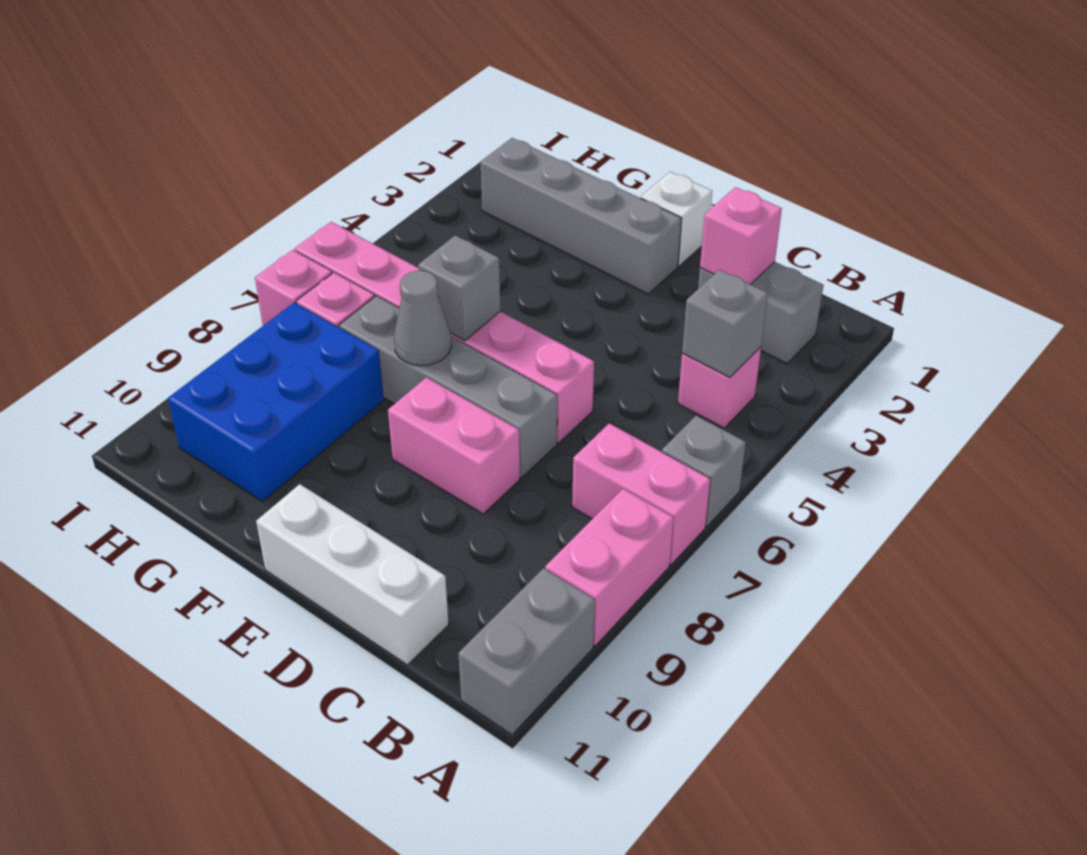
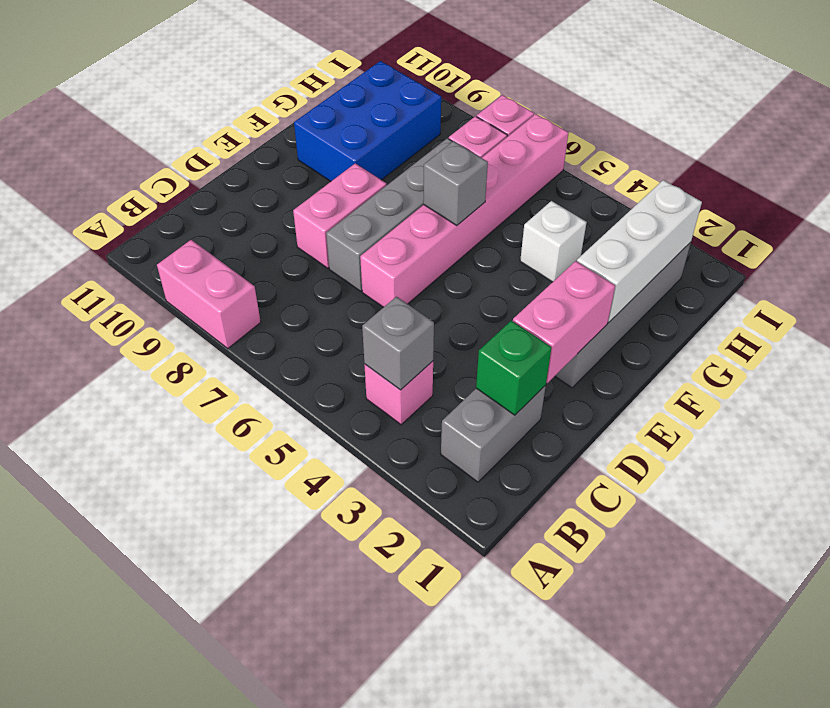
grey brick A6 level 1 -> none
pink brick A7:B7 level 1 -> pink brick D2:E2 level 2
grey brick A10:A11 level 1 -> none
pink brick C2 level 2 -> green brick C2 level 2
white brick C11:E11 level 1 -> white brick F2:H2 level 2
white brick E1 level 1 -> white brick G4 level 1
grey cone F7 level 2 -> none
blue brick G8:H10 level 1 -> blue brick F9:H10 level 1

